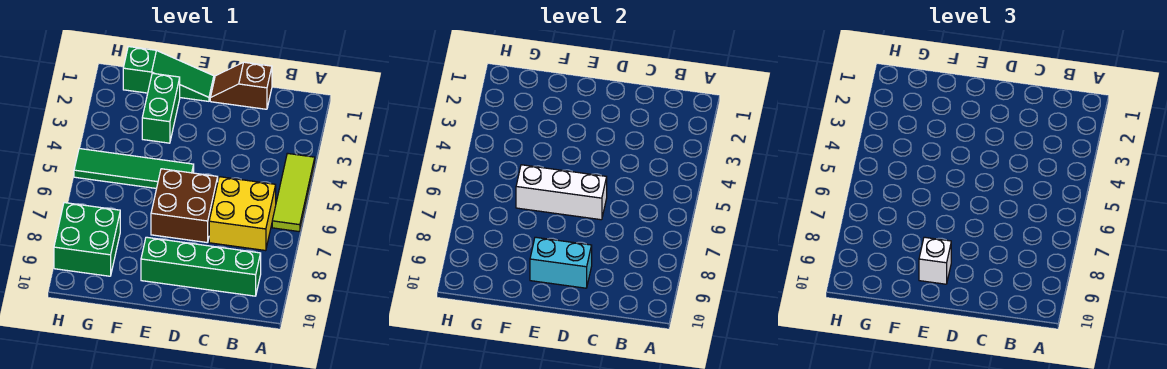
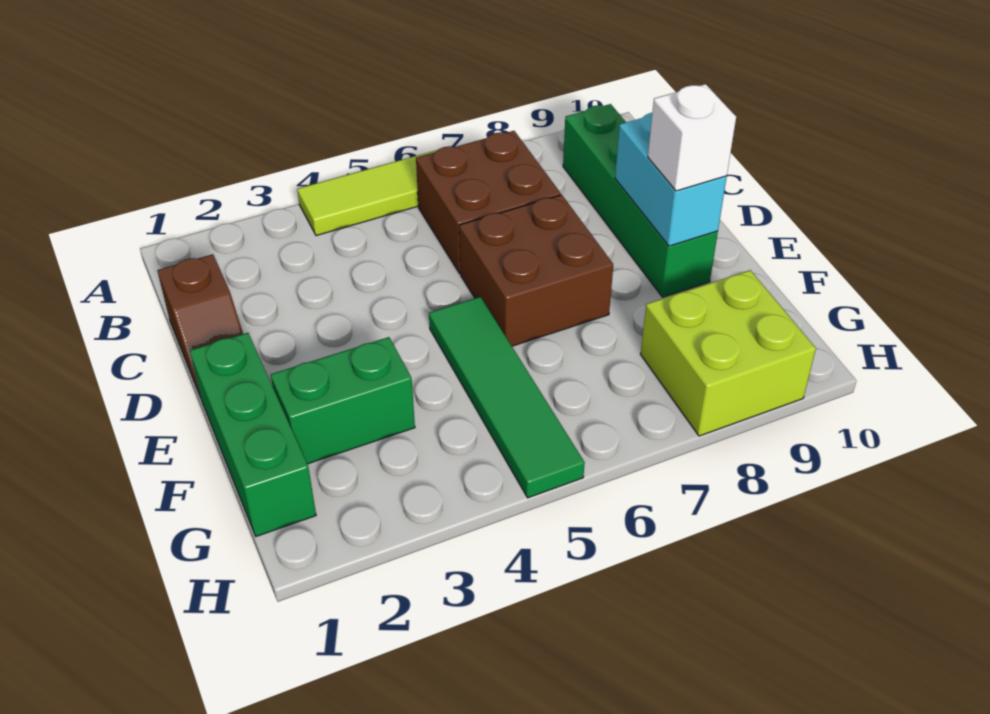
yellow brick B6:C7 level 1 -> brown brick B6:C7 level 1
white brick D6:F6 level 2 -> none
green slope E1:G1 level 1 top G -> green brick E1:G1 level 1
green brick G8:H9 level 1 -> lime brick G8:H9 level 1

